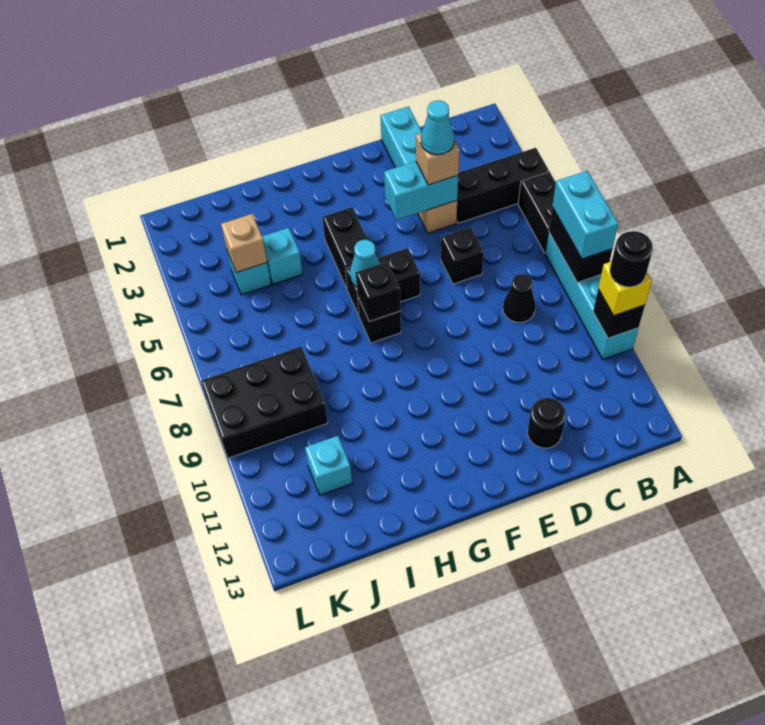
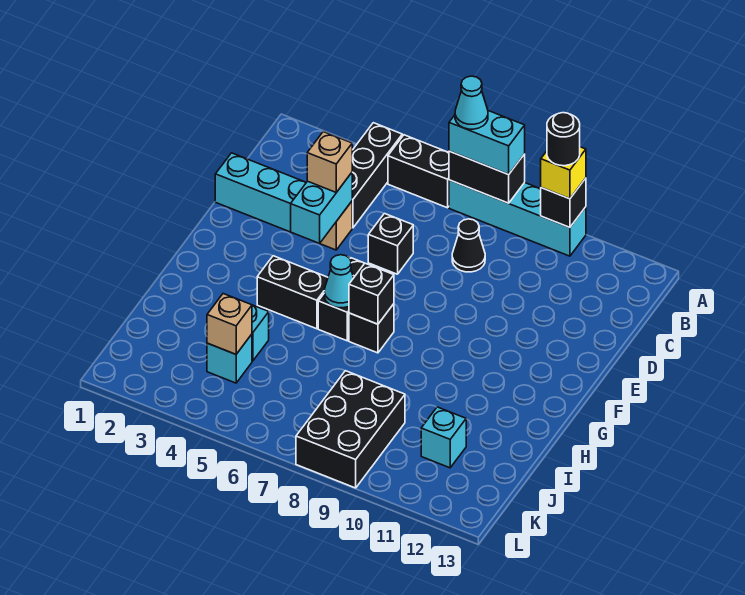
cyan cone D4 level 4 -> cyan cone A7 level 4
black round brick D12 level 1 -> none

